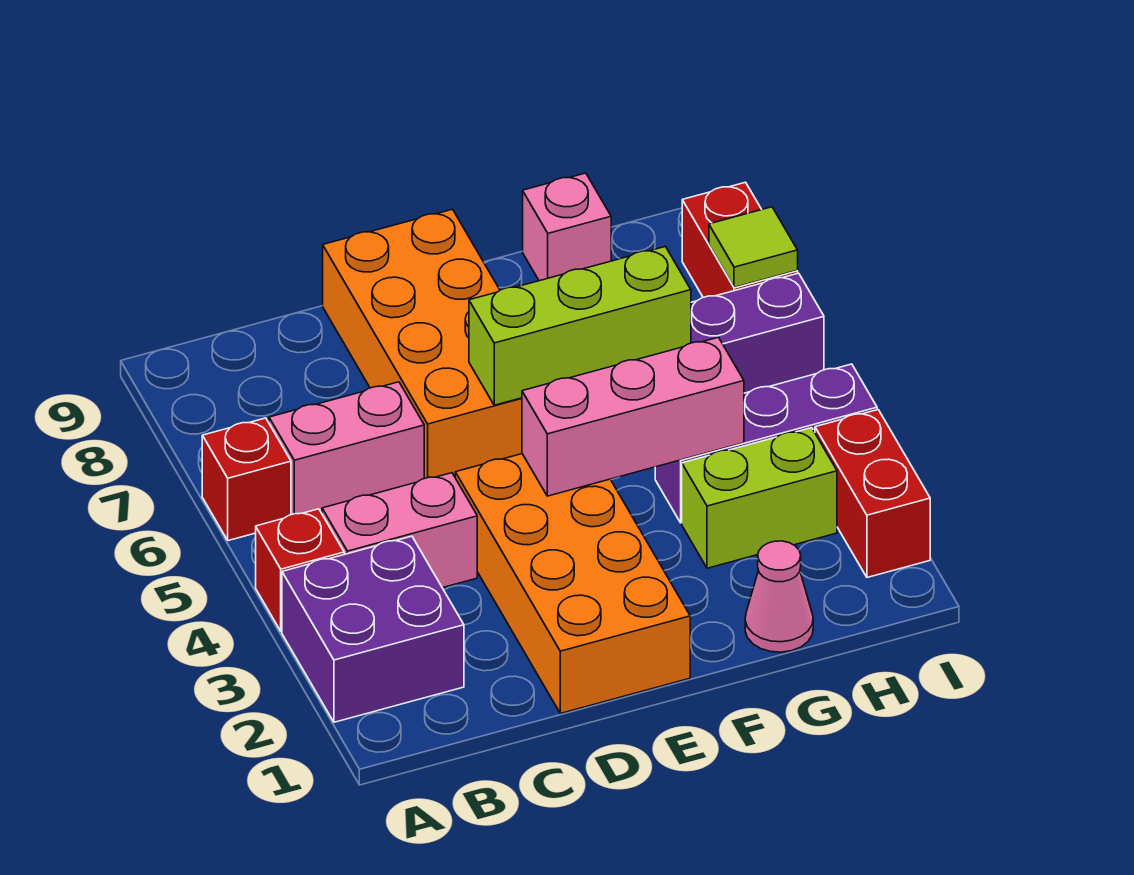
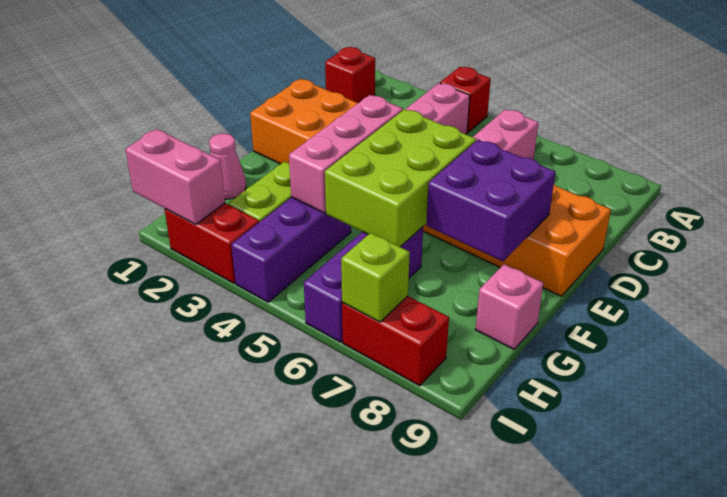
purple brick A2:B3 level 1 -> purple brick E7:F8 level 2
red brick A6 level 1 -> red brick B1 level 1
lime brick E6:G6 level 2 -> lime brick E5:G6 level 2
none -> pink brick I1:I2 level 2
lime tile I7 level 2 -> lime brick I7 level 2

